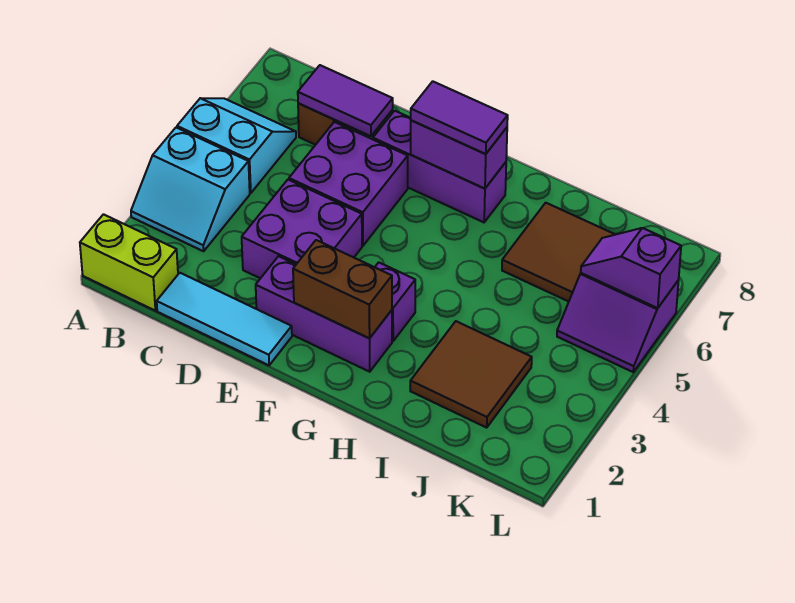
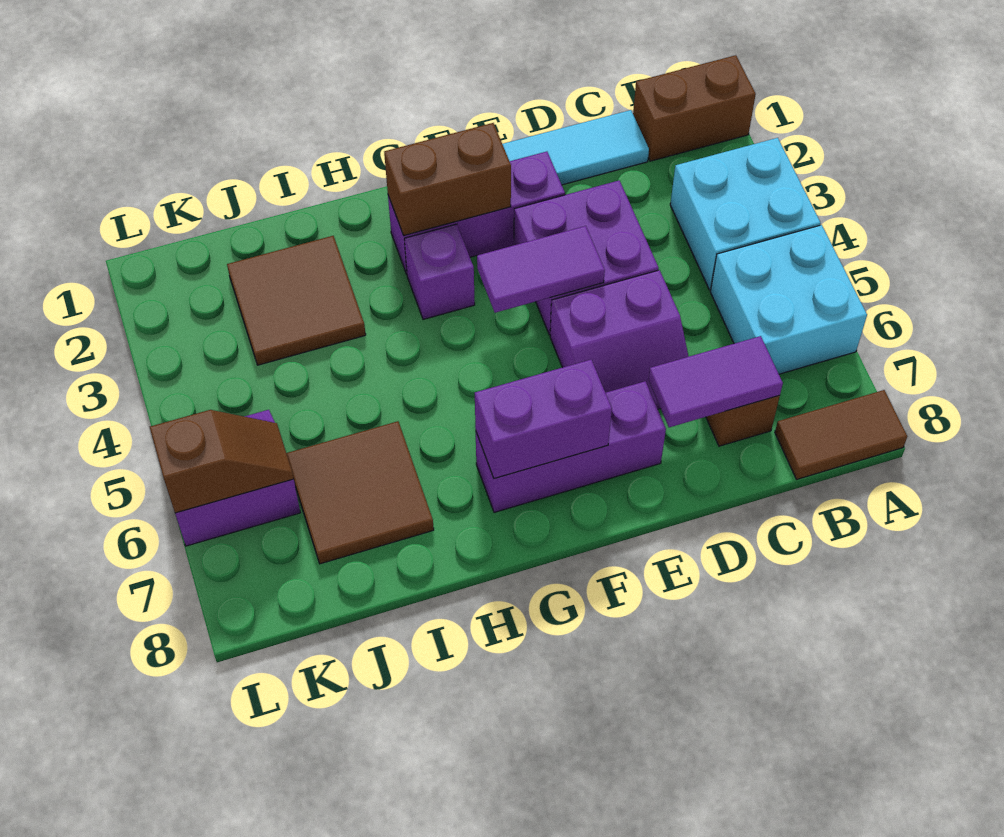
lime brick A1:B1 level 1 -> brown brick A1:B1 level 1
cyan slope A3:B4 level 1 top 4 -> cyan brick A3:B4 level 1
cyan slope A5:B6 level 1 top 5 -> cyan brick A5:B6 level 1
none -> brown tile A8:B8 level 1
purple brick D5:E6 level 1 -> purple slope D5:E6 level 1 top 5
purple tile F7:G7 level 3 -> purple tile E4:F4 level 2
purple slope K6:L6 level 2 top L -> brown slope K6:L6 level 2 top L

